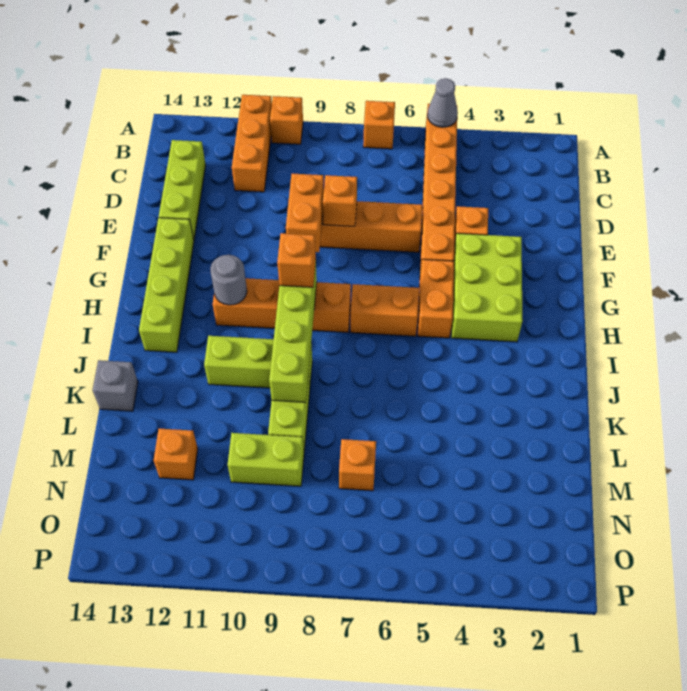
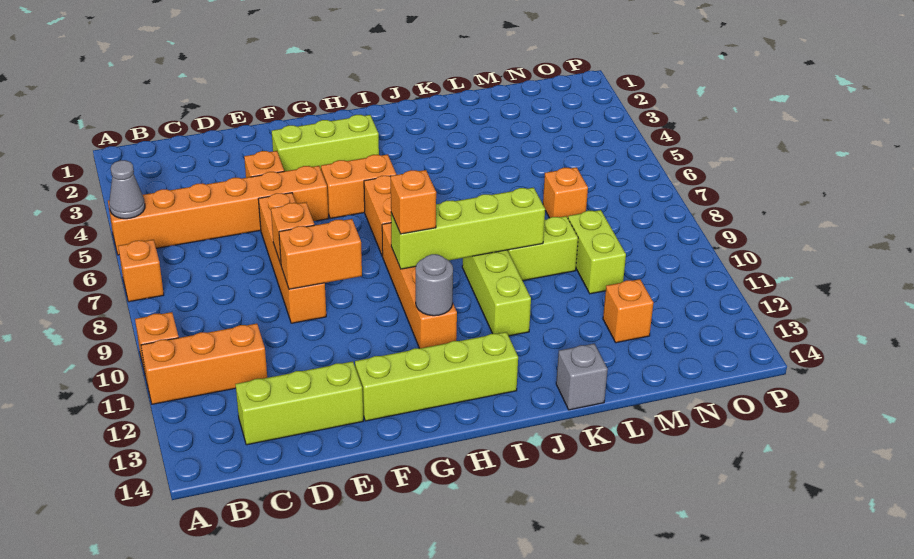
lime brick F3:H4 level 1 -> lime brick F3:H3 level 1

